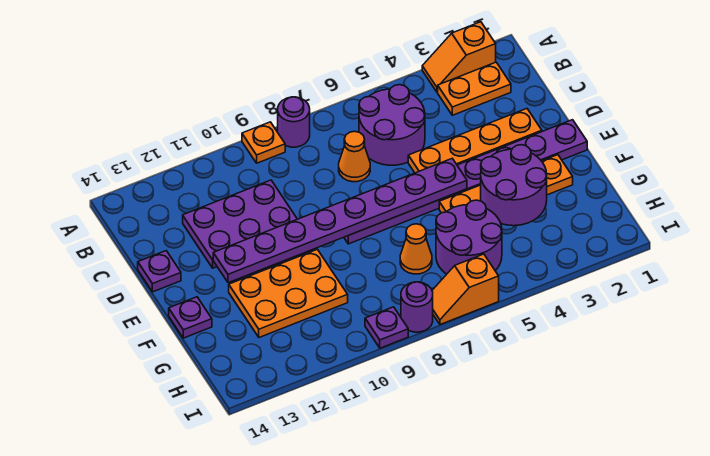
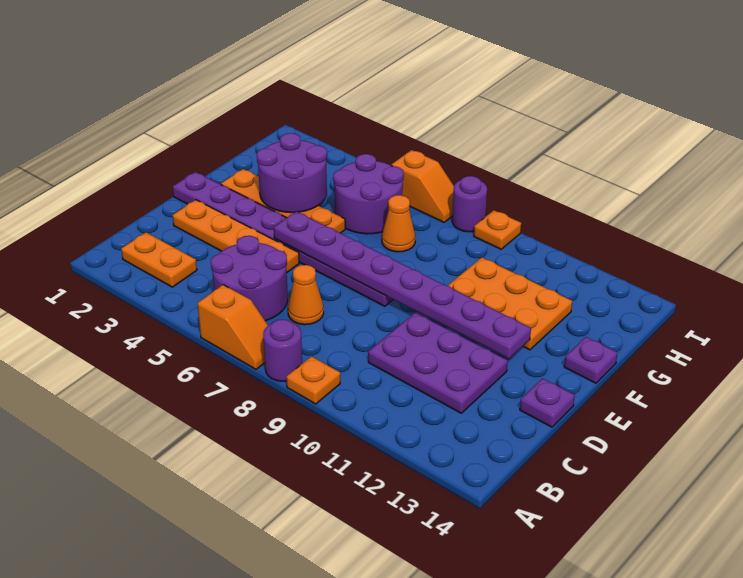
orange slope A2:A3 level 1 top 2 -> orange slope A6:A7 level 1 top 6
purple plate I9 level 1 -> orange plate I9 level 1

